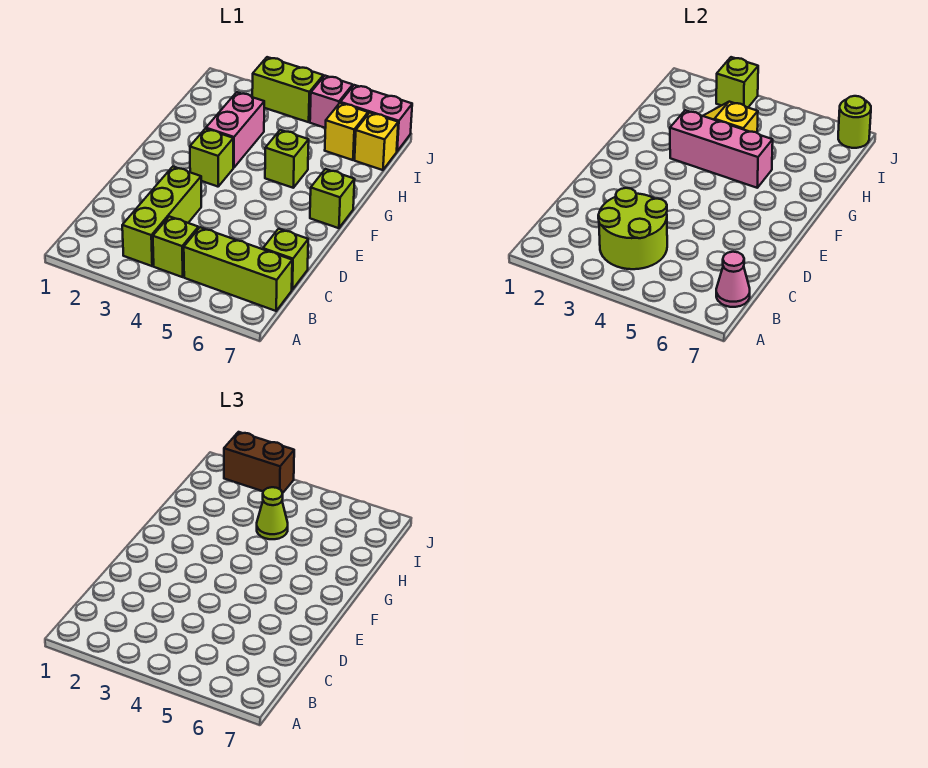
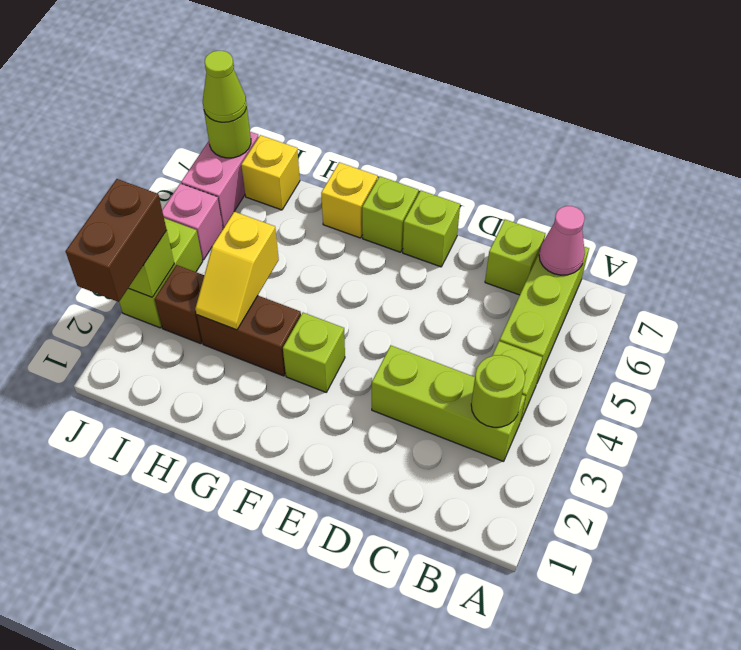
lime round brick B3:C4 level 2 -> lime round brick B3 level 2
pink brick G3:H3 level 1 -> brown brick G3:H3 level 1
pink brick G3:G5 level 2 -> none
lime brick G5 level 1 -> lime brick E7 level 1
lime cone H4 level 3 -> lime cone J7 level 3
none -> brown brick I3 level 1
yellow brick I6 level 1 -> yellow brick G7 level 1

